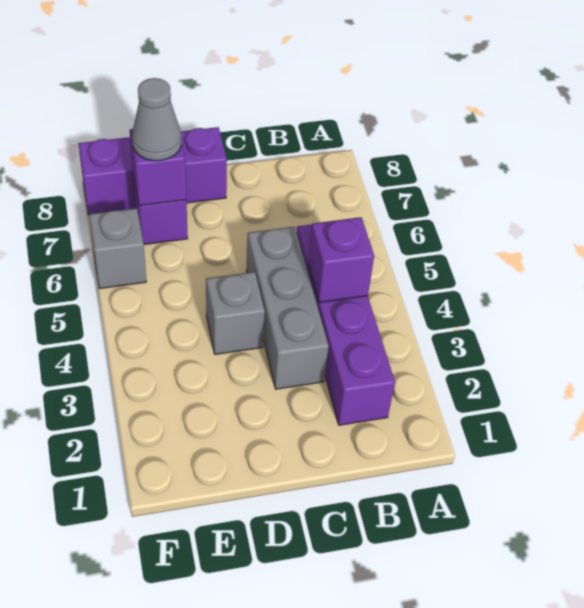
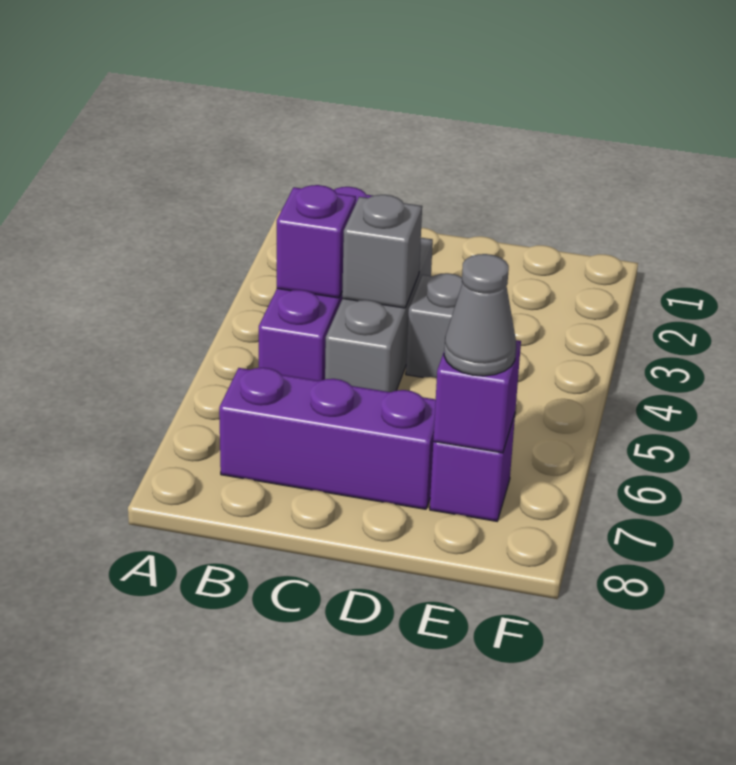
purple brick D8:F8 level 1 -> purple brick B7:D7 level 1
grey brick F6 level 1 -> grey brick C4 level 2

